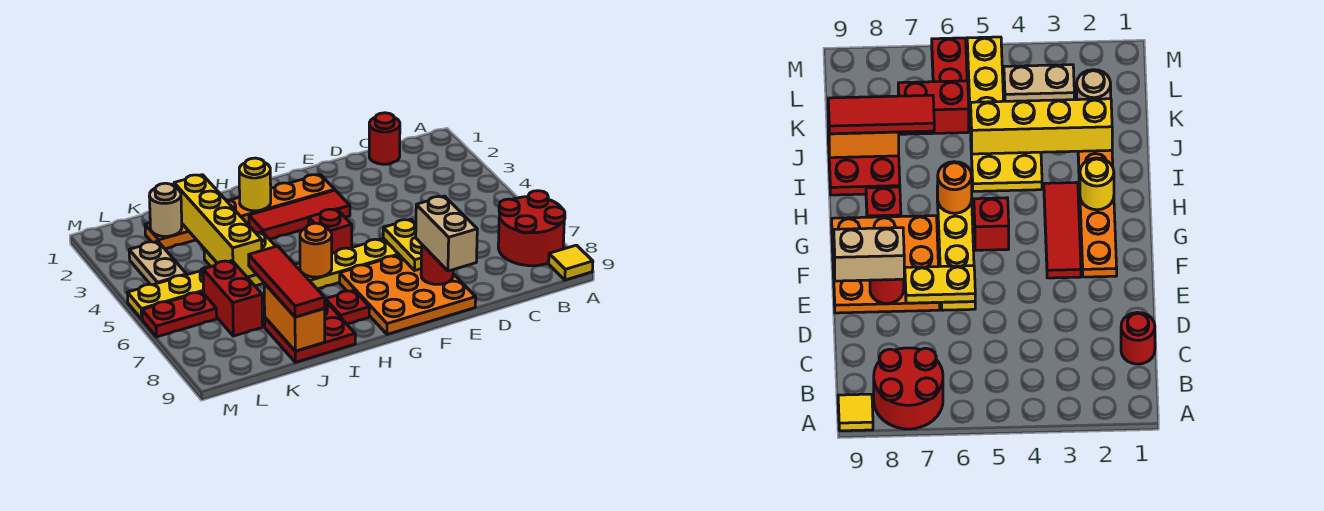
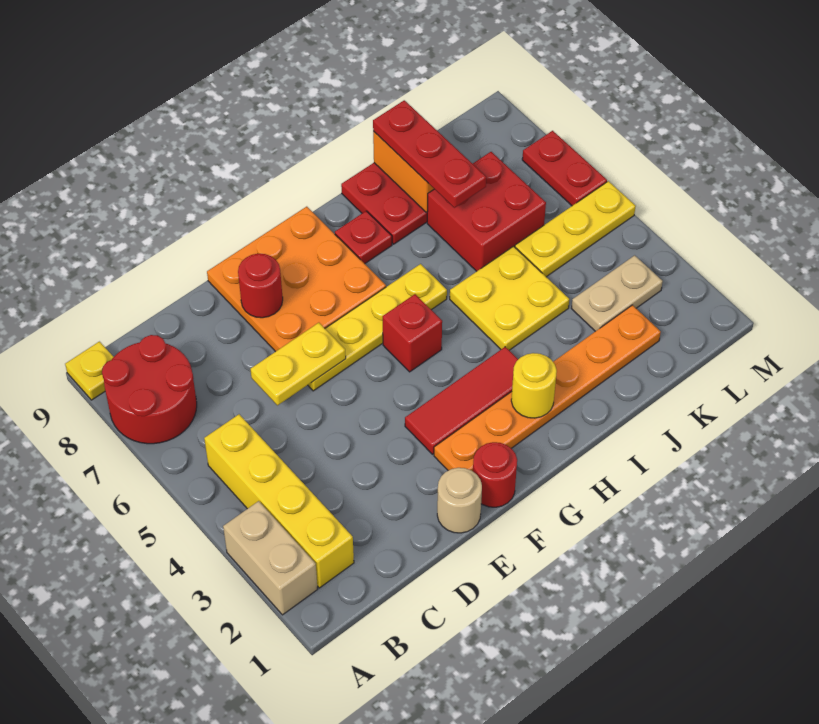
yellow tile A9 level 1 -> yellow plate A9 level 1
red round brick C1 level 1 -> red round brick F1 level 1
yellow plate E6:E7 level 2 -> yellow plate D6:E6 level 2
tan brick E8:E9 level 3 -> tan brick A2:A3 level 1
orange round brick H6 level 2 -> none
yellow brick J2:J5 level 2 -> yellow brick B2:B5 level 1
red tile J7:J9 level 3 -> red plate J7:J9 level 3
tan round brick K2 level 2 -> tan round brick E1 level 1
red brick K6:K7 level 1 -> red brick J6:K7 level 1
tan plate L3:L4 level 1 -> tan plate K3:L3 level 1
red plate L6:M6 level 1 -> red plate M6:M7 level 1

